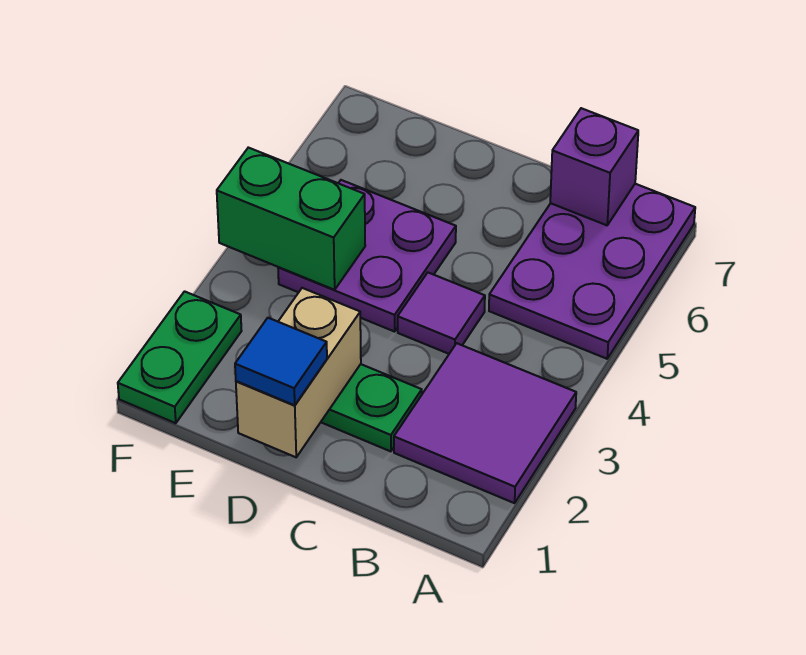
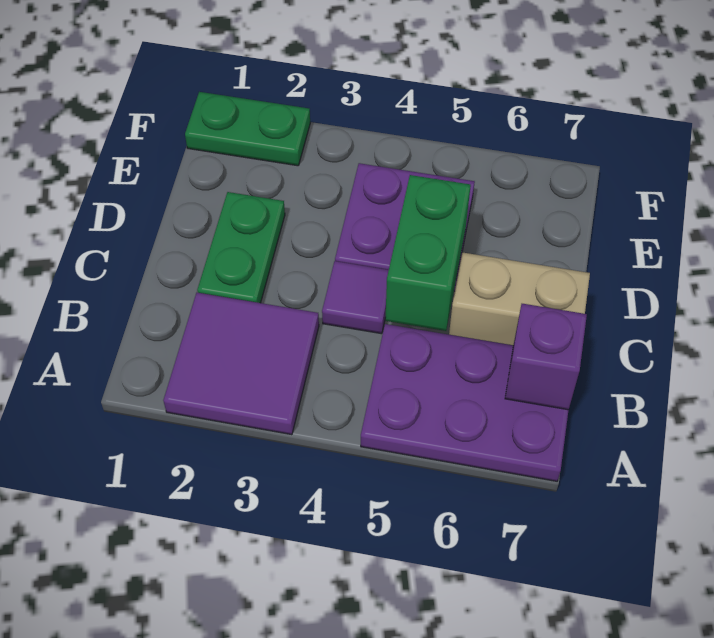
tan brick D1:D2 level 2 -> tan brick C6:C7 level 1
blue tile D1 level 3 -> none
green brick E4:F4 level 2 -> green brick C5:D5 level 2

